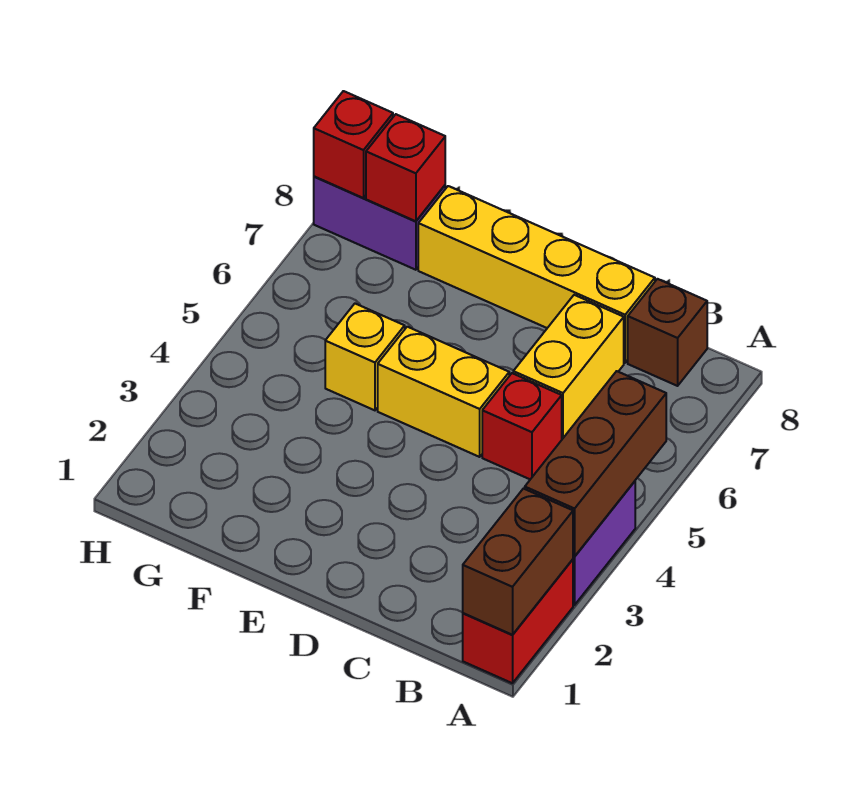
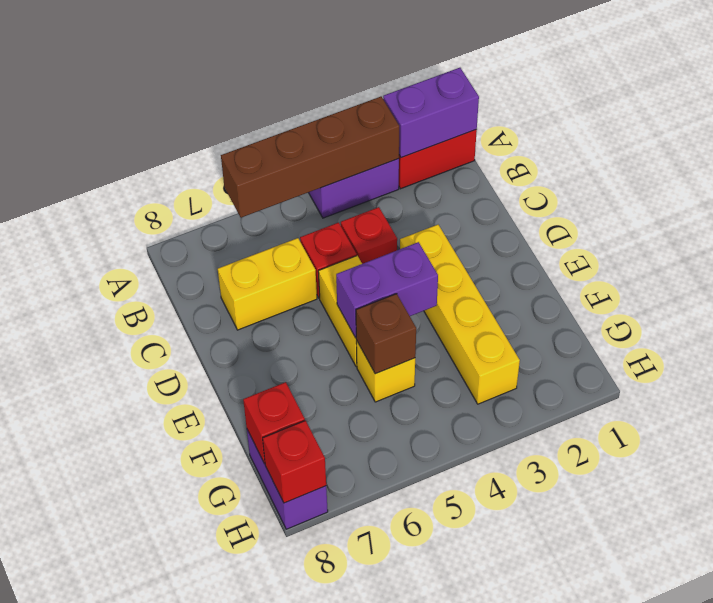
brown brick A1:A2 level 2 -> purple brick A1:A2 level 2
brown brick A3:A5 level 2 -> brown brick A3:A6 level 2
brown brick B8 level 1 -> brown brick F5 level 2
none -> red brick C4 level 1
yellow brick C8:F8 level 1 -> yellow brick D3:G3 level 1
none -> purple brick E4:E5 level 2

